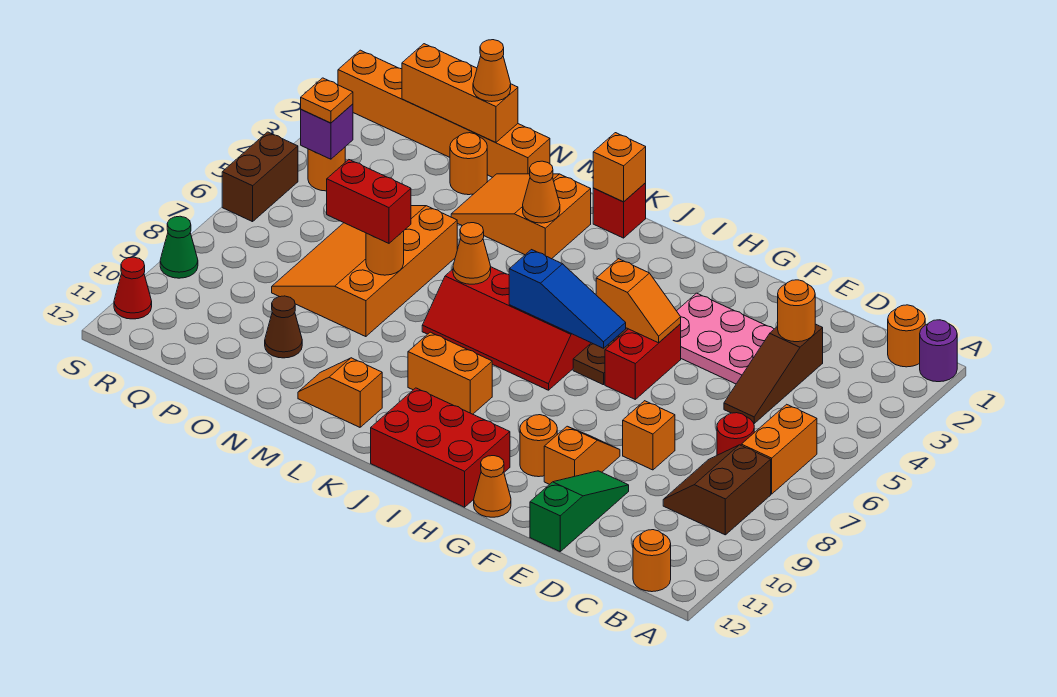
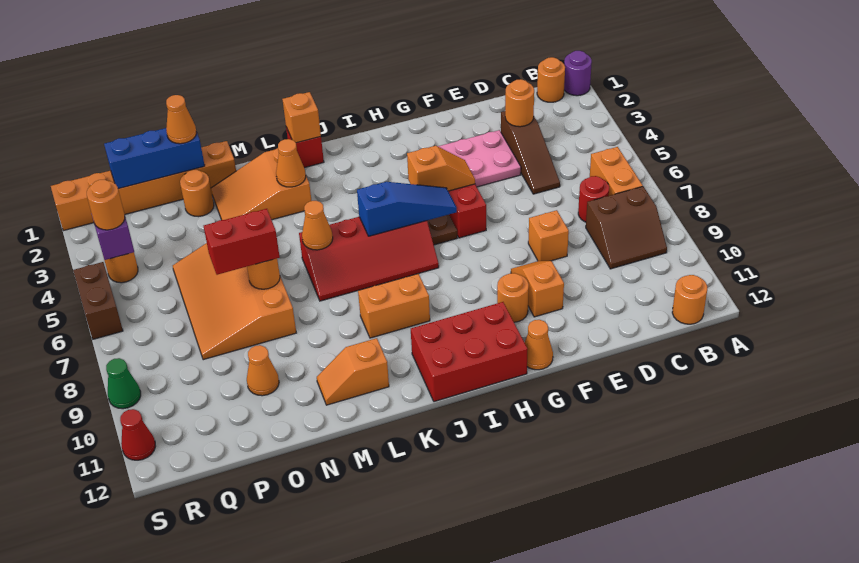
brown slope B8:C9 level 1 top B -> brown slope B8:C9 level 1 top 8
green slope E10:E12 level 1 top 12 -> none
orange brick O1:Q1 level 2 -> blue brick O1:Q1 level 2
brown cone O10 level 1 -> orange cone O10 level 1
orange plate R4 level 3 -> orange round brick R4 level 3

